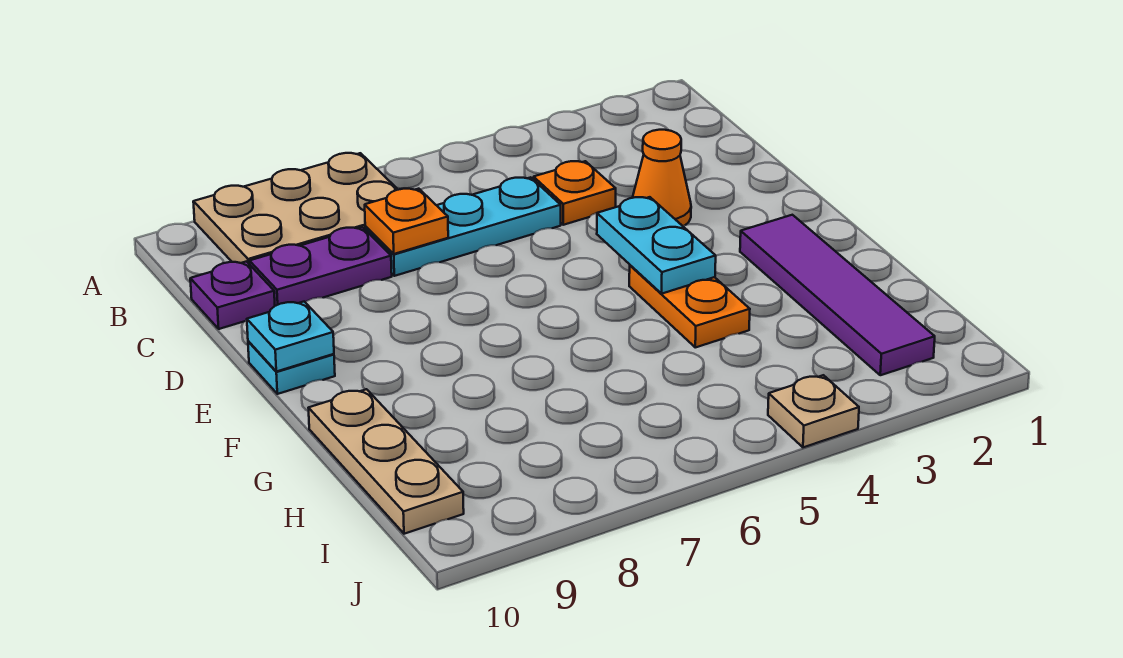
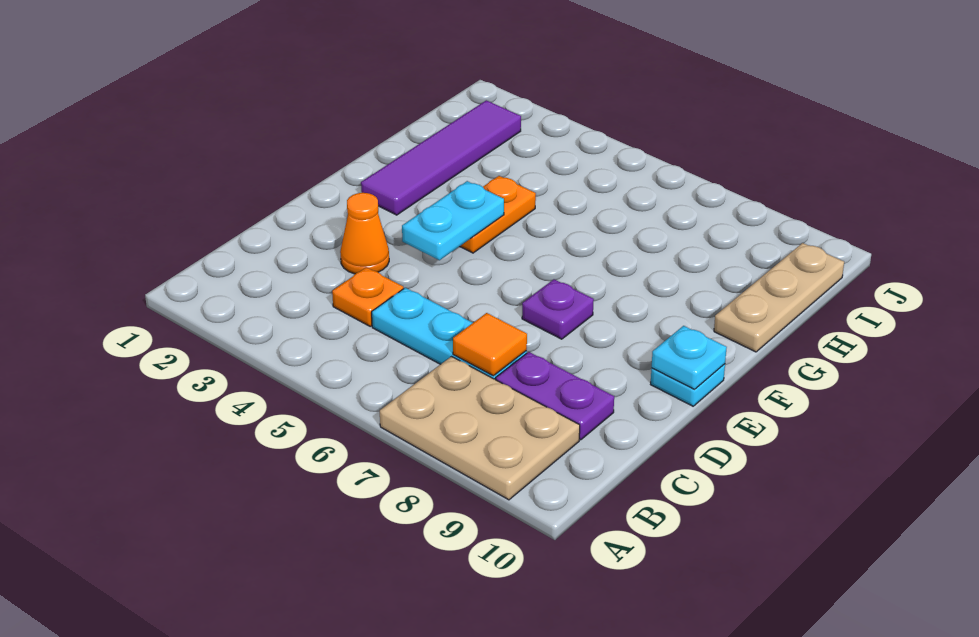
orange plate C7 level 2 -> orange tile C7 level 2
purple plate C10 level 1 -> purple plate E7 level 1
tan plate J4 level 1 -> none

